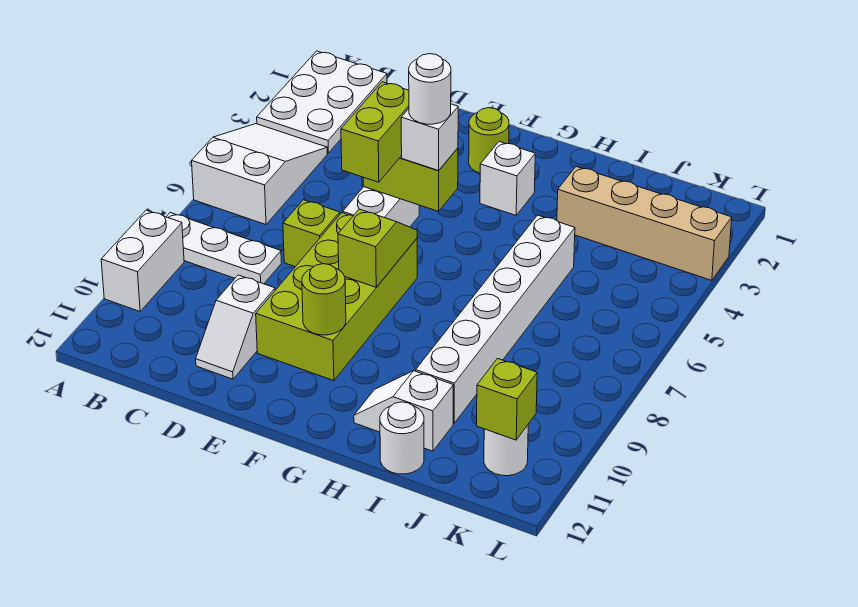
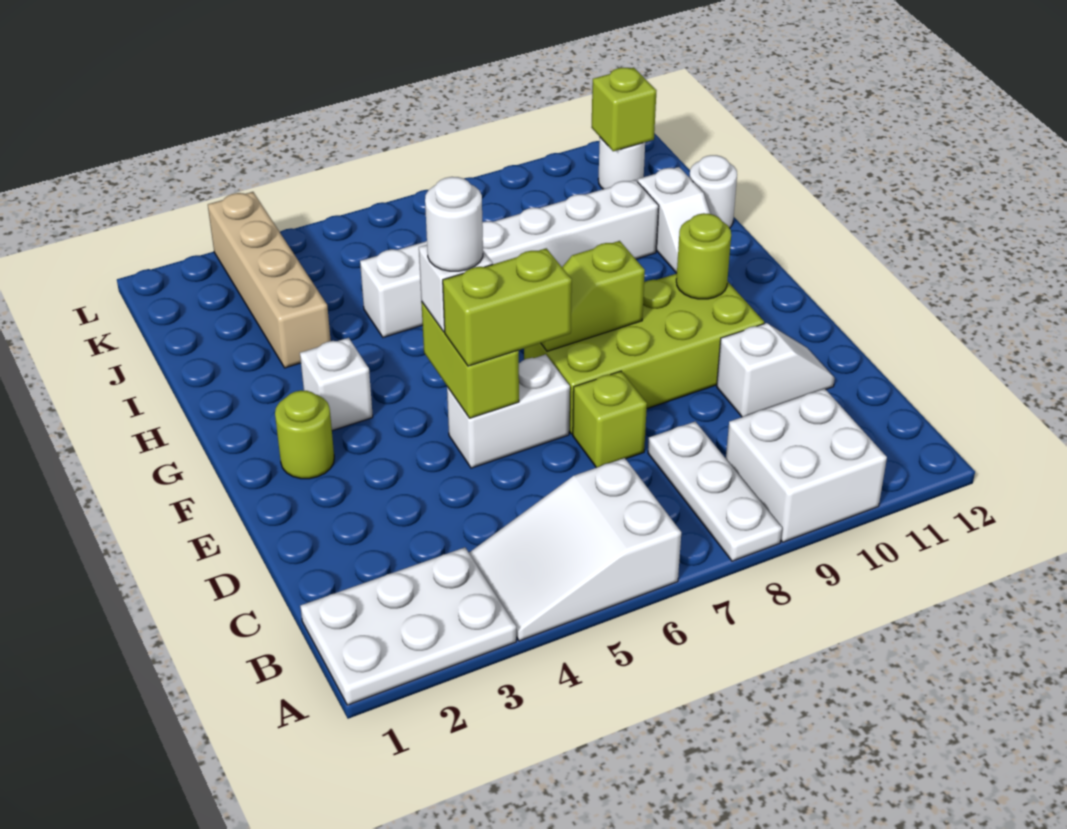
white brick A9:A10 level 1 -> white brick A9:B10 level 1

